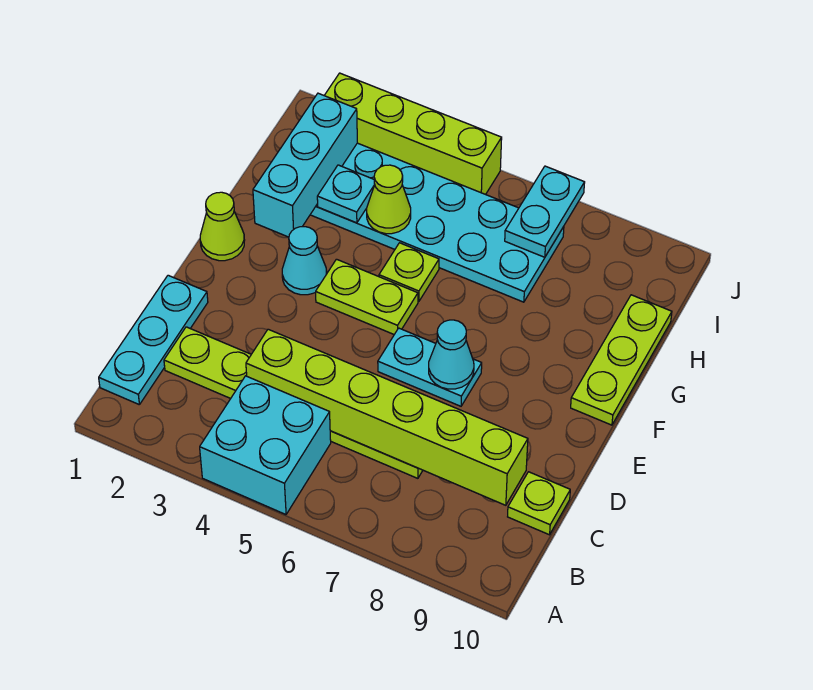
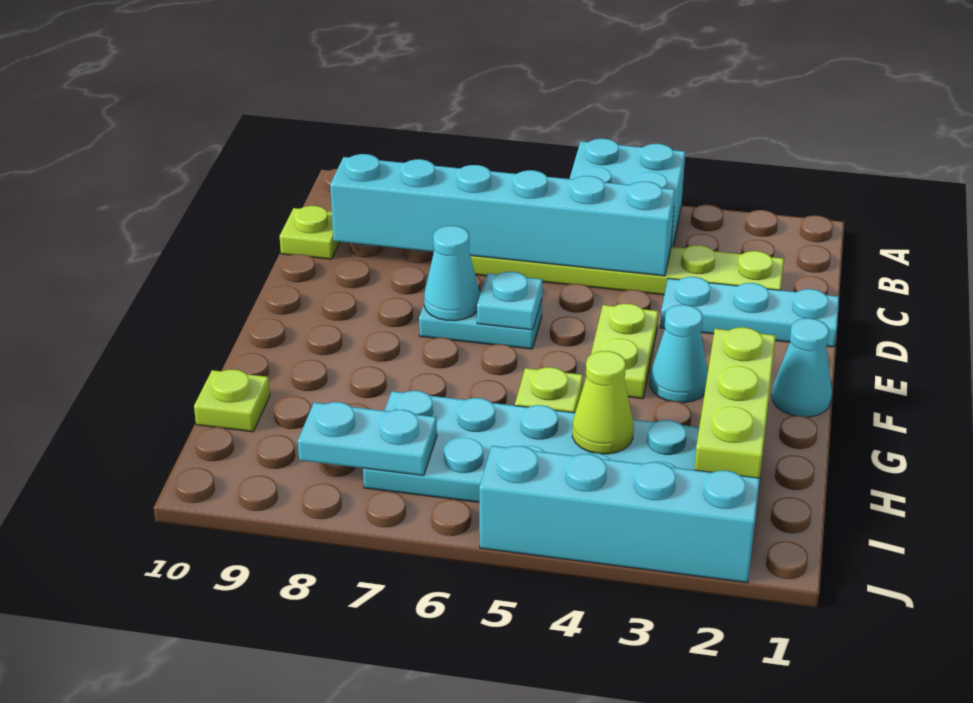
cyan plate B1:D1 level 1 -> cyan plate D1:D3 level 1
lime brick C4:C9 level 2 -> cyan brick C4:C9 level 2
lime cone F1 level 1 -> cyan cone F1 level 1
lime plate F4:F5 level 1 -> lime plate E4:F4 level 1
lime plate F10:H10 level 1 -> lime plate H10 level 1
cyan brick G2:I2 level 2 -> lime brick G2:I2 level 2
cyan plate H3 level 2 -> cyan plate E6 level 2
cyan plate I7:J7 level 2 -> cyan plate I7:I8 level 2
lime brick J2:J5 level 1 -> cyan brick J2:J5 level 1

